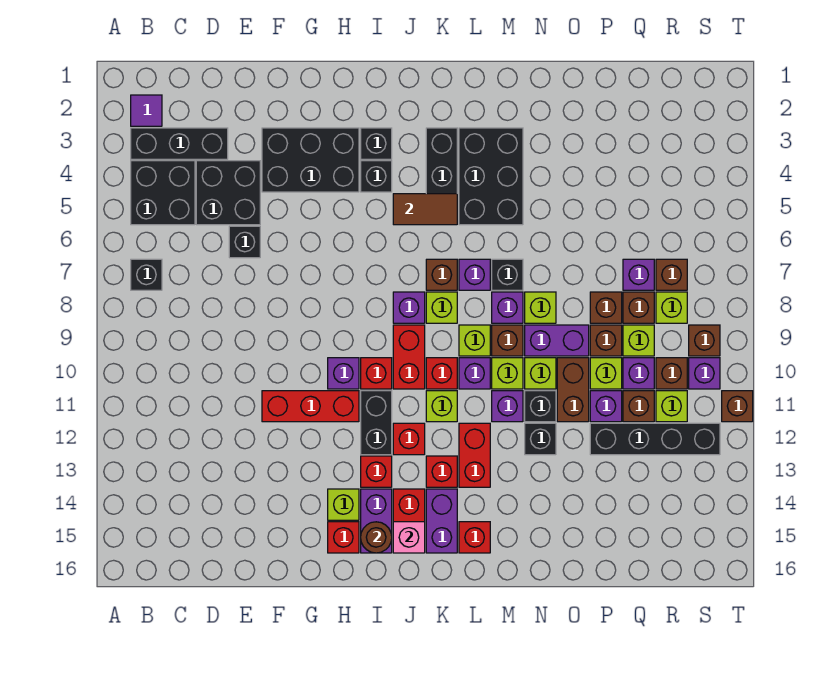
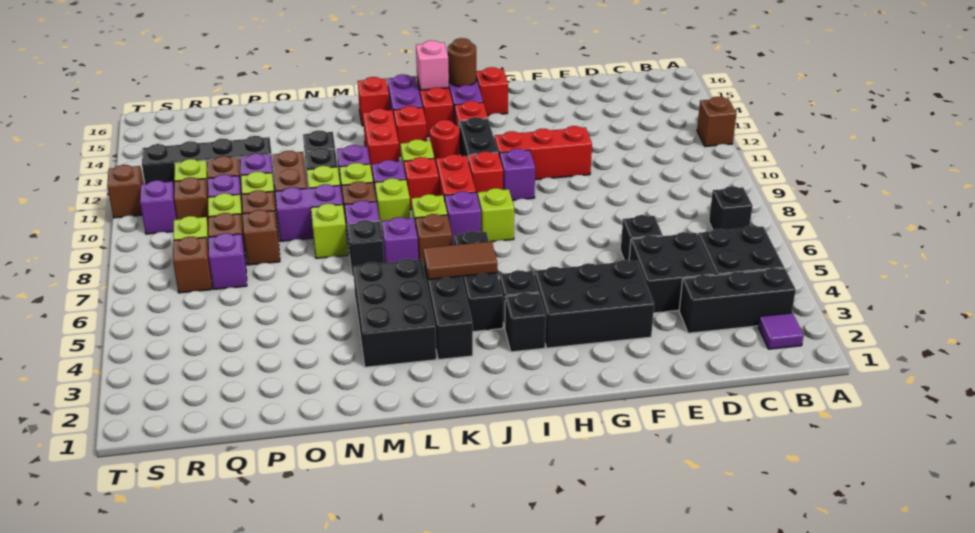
lime brick H14 level 1 -> lime brick I8 level 1
none -> black brick J4:J6 level 1
red brick J12 level 1 -> red round brick J12 level 1
brown brick S9 level 1 -> brown brick A12 level 1

